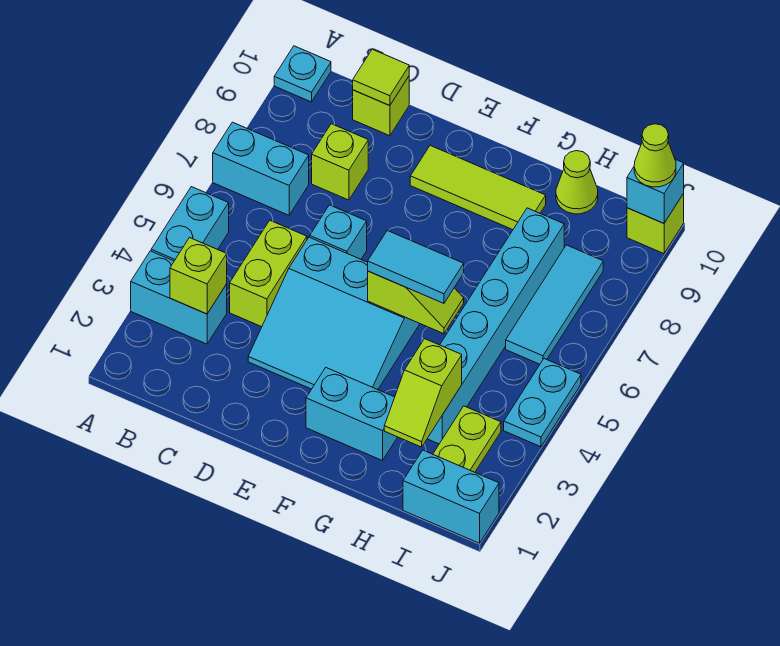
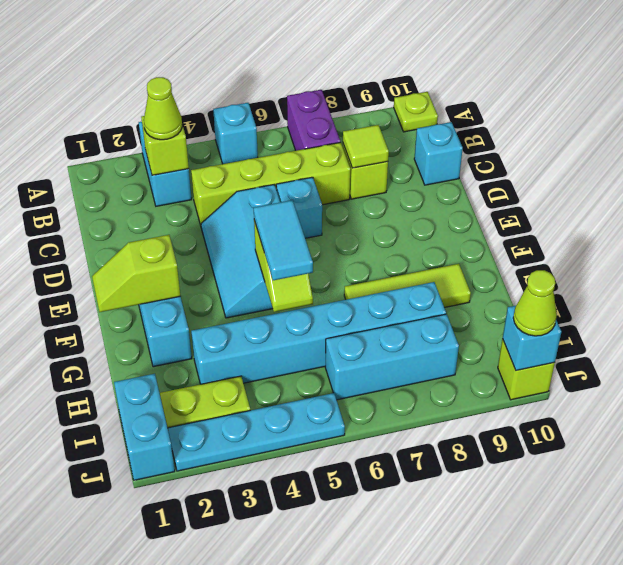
cyan brick A4:A5 level 1 -> cyan brick A5 level 1
cyan brick A7:B7 level 1 -> purple brick A7:B7 level 1
cyan plate A10 level 1 -> lime plate A10 level 1
lime brick C4:C5 level 1 -> lime brick C4:C7 level 1
lime brick C10 level 1 -> cyan brick C10 level 1
lime tile C10 level 2 -> lime tile C8 level 2
cyan slope D3:F5 level 1 top 5 -> cyan slope D4:F5 level 1 top 5
lime tile E9:G9 level 1 -> lime tile G7:G9 level 1
lime slope H2:H3 level 2 top 3 -> lime slope F1:F2 level 2 top 2
lime cone H10 level 1 -> lime cone B3 level 3
cyan tile I6:I8 level 1 -> cyan brick I6:I8 level 1
cyan plate J4:J5 level 1 -> cyan plate J2:J5 level 1

